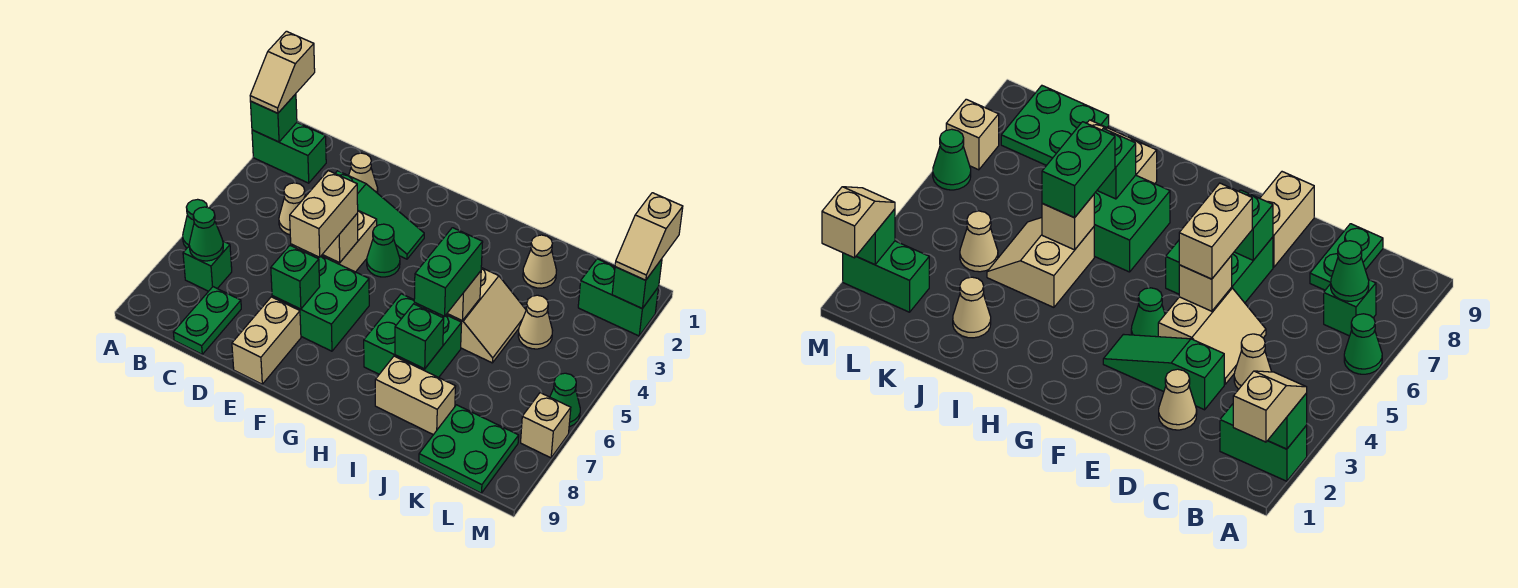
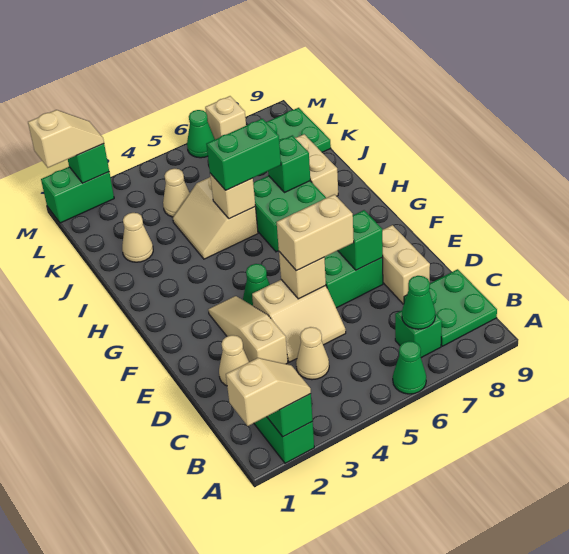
green plate C8:C9 level 1 -> green plate B8:C9 level 1
green slope D3:F3 level 1 top D -> tan slope D3:F3 level 1 top D
tan brick E8:E9 level 1 -> tan brick D8:E8 level 1
tan slope I4:J5 level 1 top I -> tan slope I4:J5 level 1 top 5
green brick L2:M2 level 1 -> green brick M1:M2 level 1

